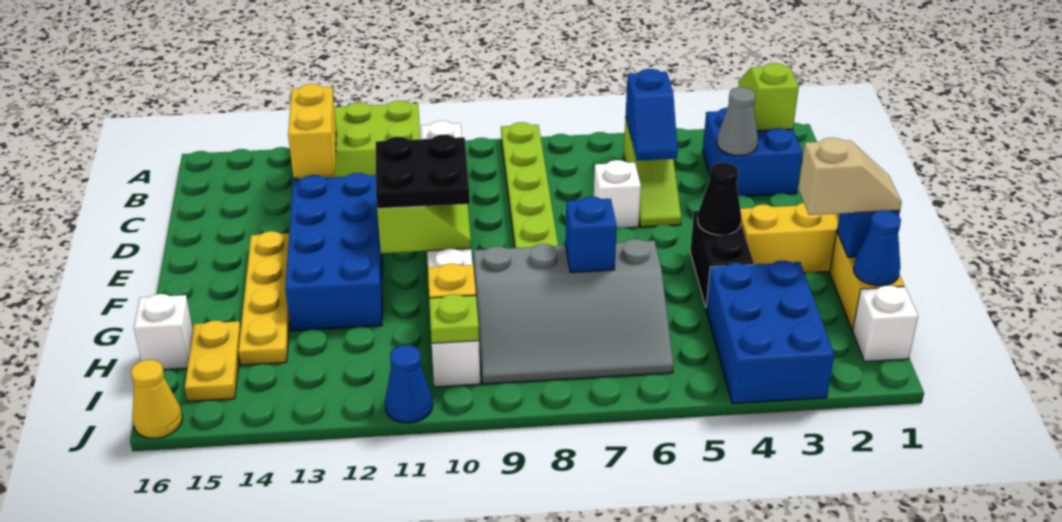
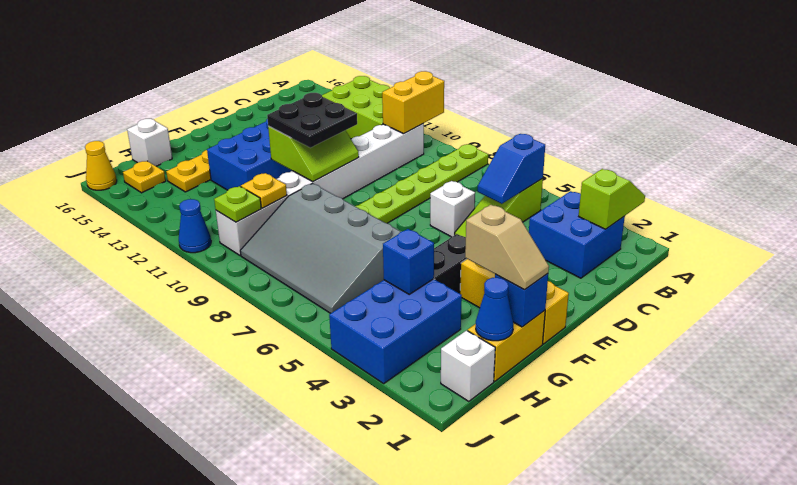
yellow brick B13:C13 level 2 -> yellow brick A10:B10 level 2
grey cone C3 level 2 -> none
black cone F4 level 2 -> none
blue brick G7 level 2 -> blue brick H4 level 2
yellow plate H15:I15 level 1 -> yellow plate I15 level 1

